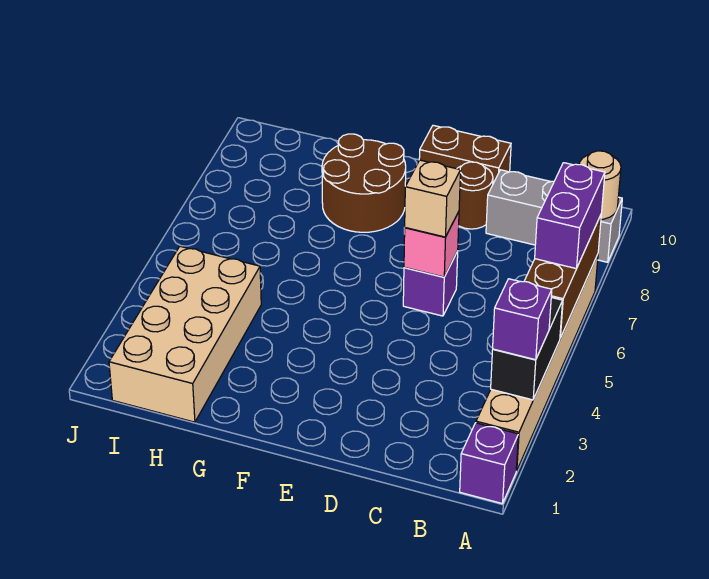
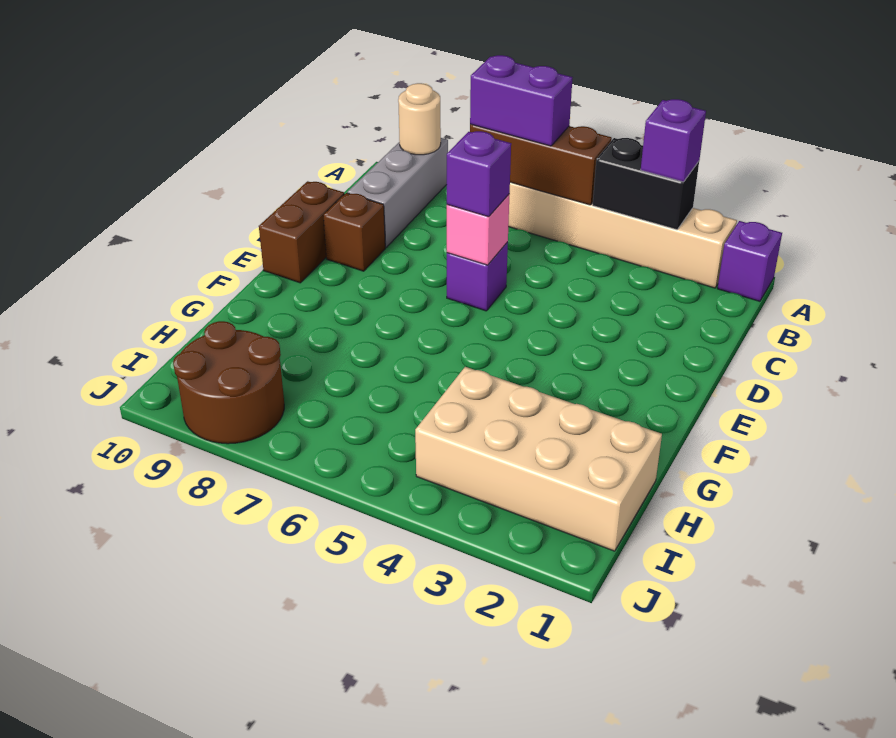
tan brick D6 level 3 -> purple brick D6 level 3
brown round brick D9 level 1 -> brown brick D9 level 1
brown round brick F8:G9 level 1 -> brown round brick I8:J9 level 1

